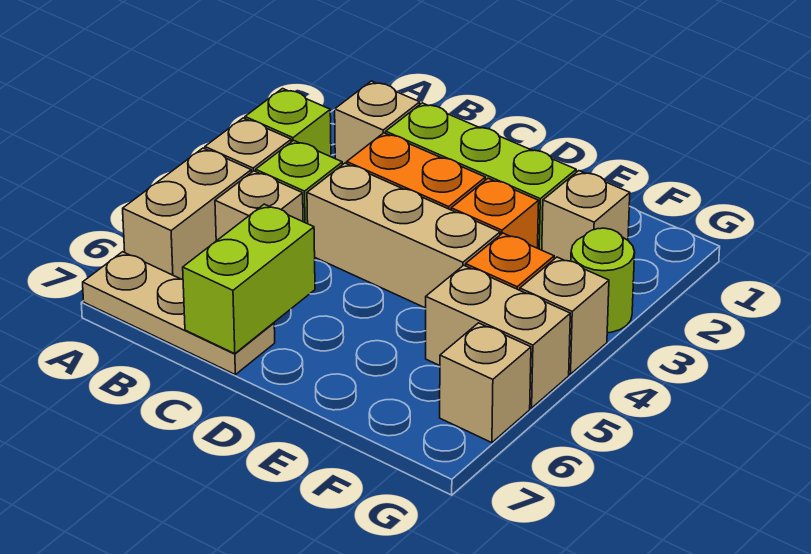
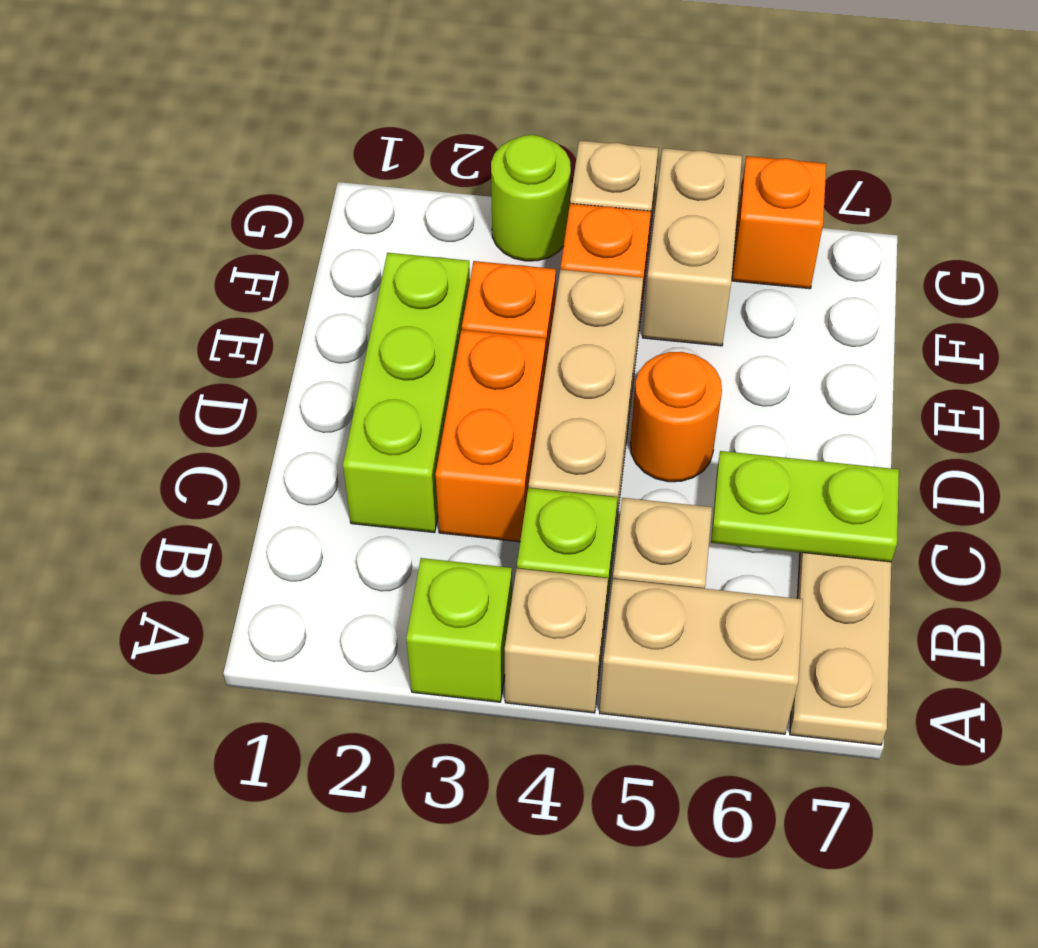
tan brick B2 level 1 -> none
lime brick C6:C7 level 2 -> lime plate C6:C7 level 2
none -> orange round brick D5 level 1
tan brick F2 level 1 -> none
tan brick G6 level 1 -> orange brick G6 level 1

